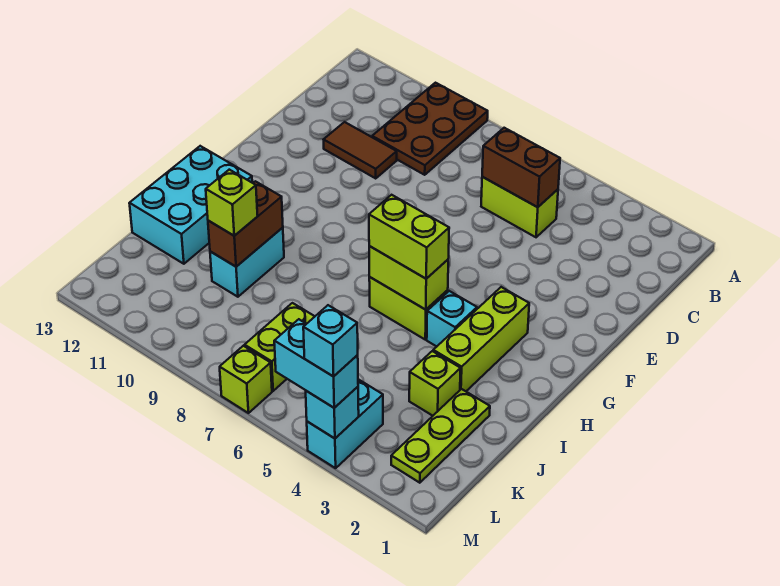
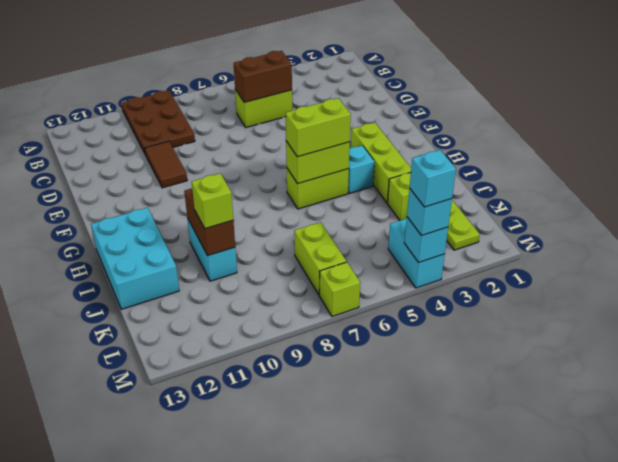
brown tile D10:D11 level 1 -> brown tile D10:E10 level 1
cyan brick M4:M5 level 3 -> cyan brick M4 level 3

